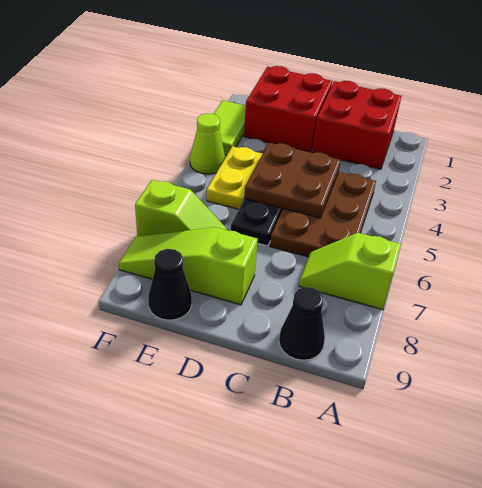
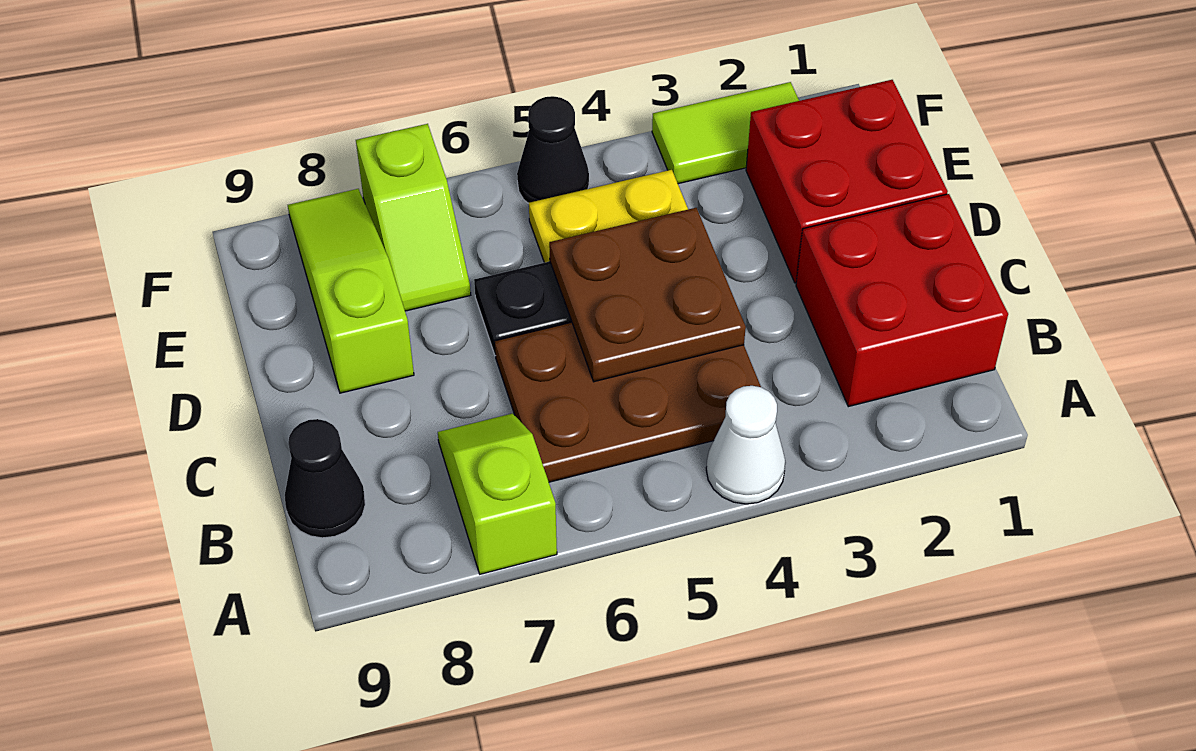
none -> white cone A4 level 1
black cone E9 level 1 -> black cone F5 level 1
lime cone F4 level 1 -> none

